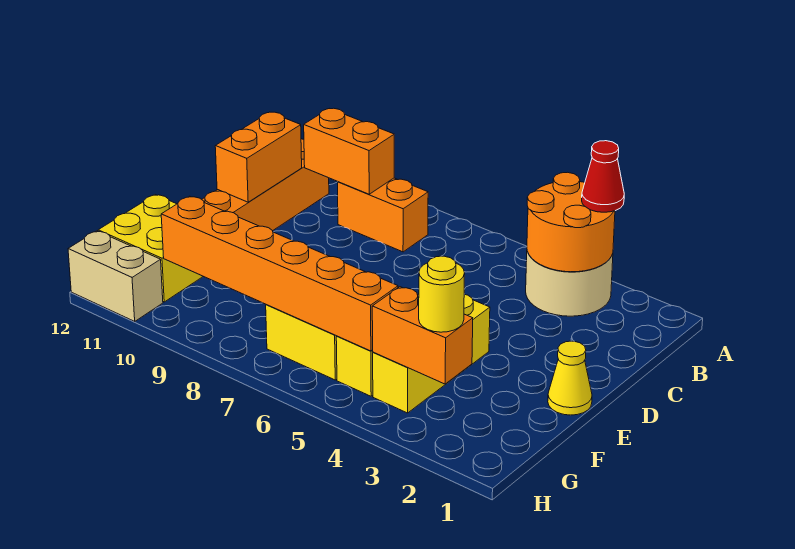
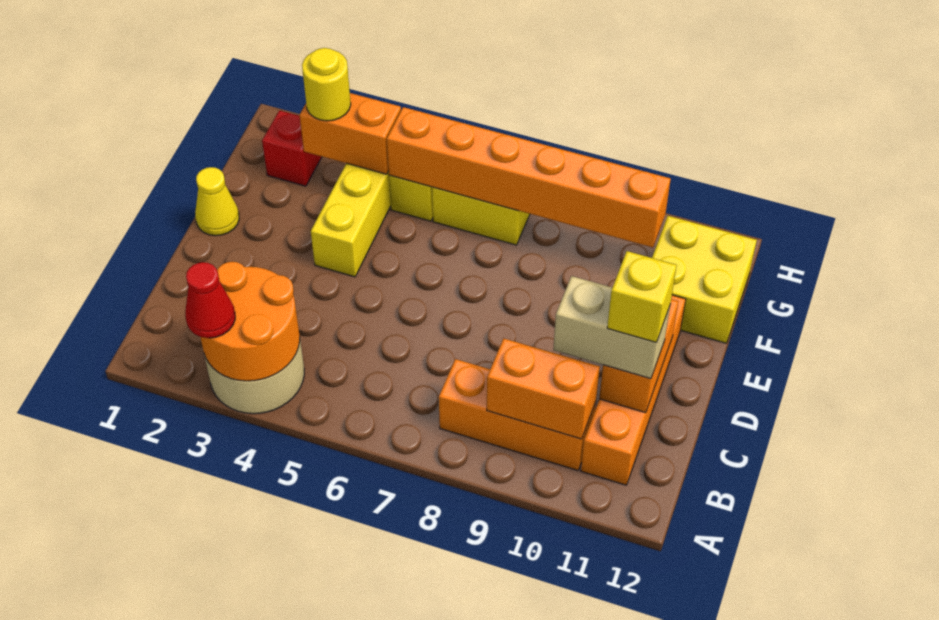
orange brick B8:B9 level 1 -> orange brick B8:B10 level 1
none -> yellow brick C11 level 4
none -> red brick G2 level 1
tan brick H11:H12 level 1 -> tan brick C10:C11 level 3

